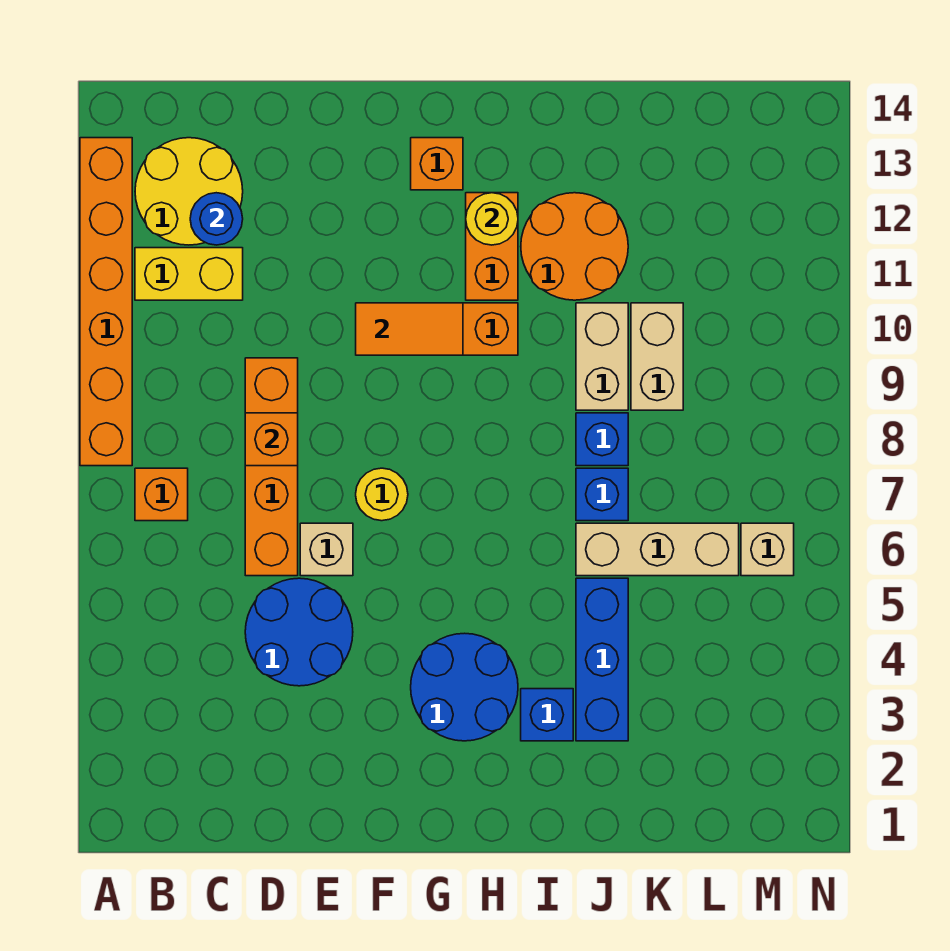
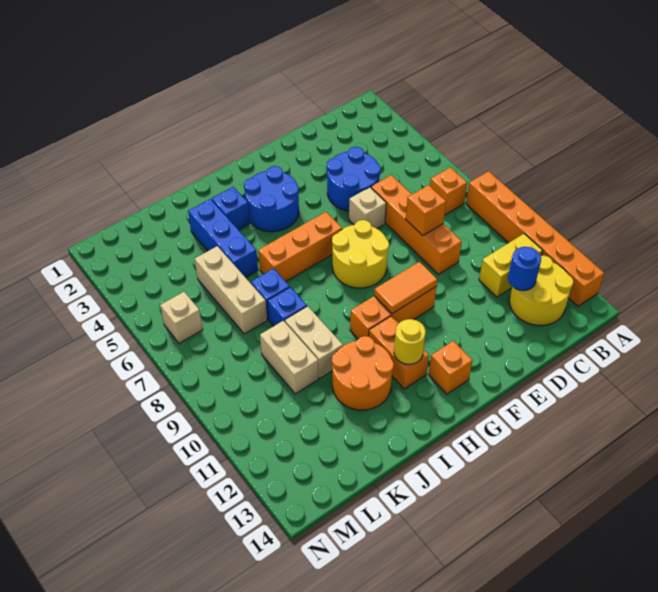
yellow round brick F7 level 1 -> yellow round brick F7:G8 level 1
none -> orange brick G6:I6 level 1
tan brick J6:L6 level 1 -> tan brick K5:K7 level 1

